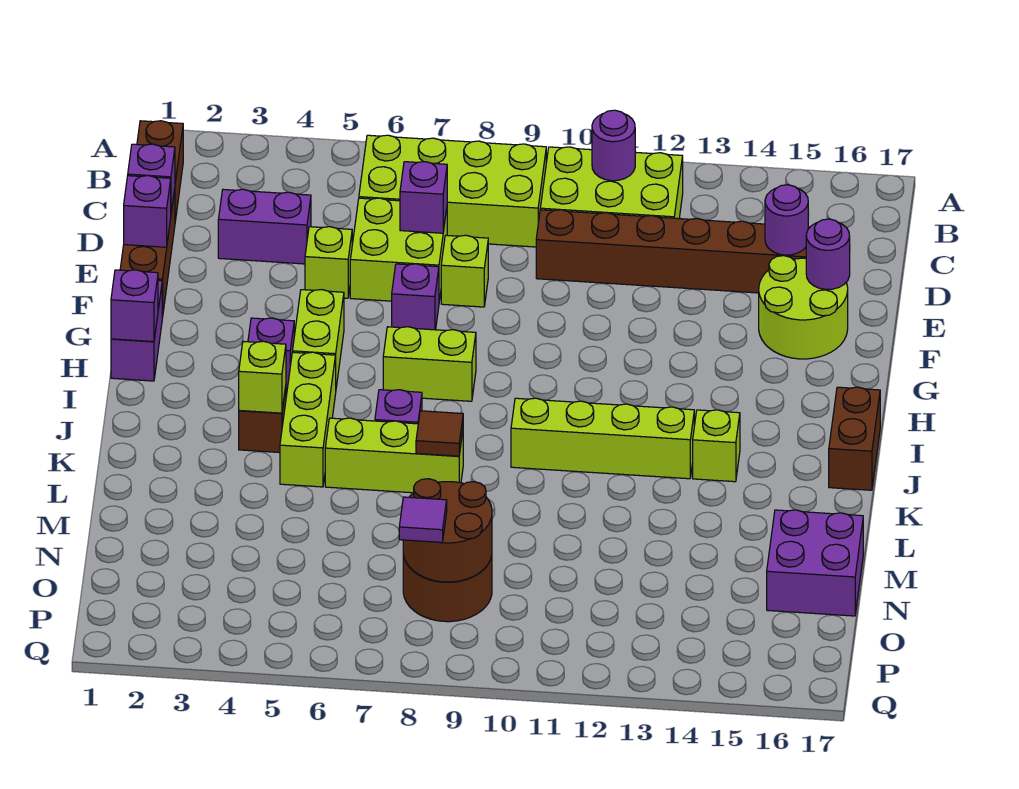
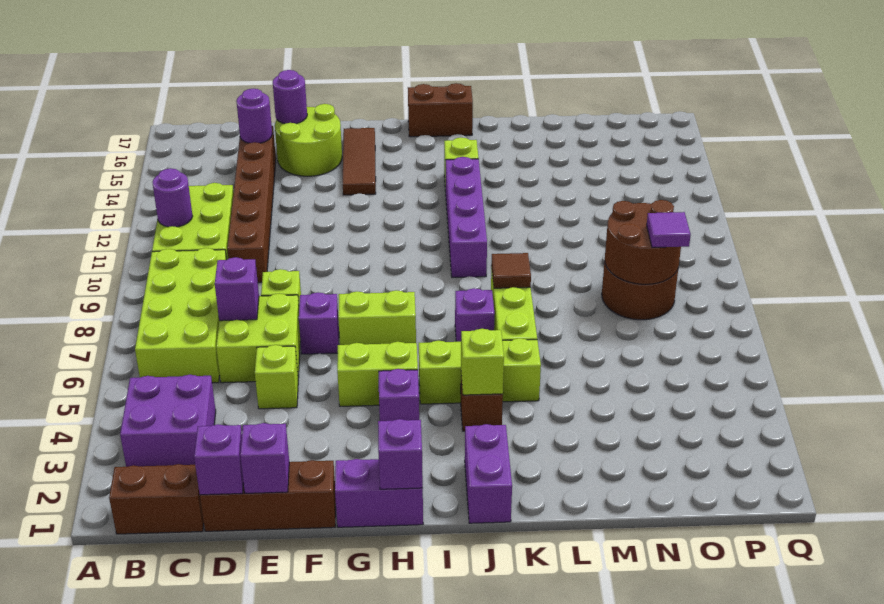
purple brick D3:D4 level 1 -> purple brick J1:J2 level 1
none -> brown tile G14:G16 level 1
lime brick H7:H8 level 1 -> lime brick G7:H7 level 1
lime brick J10:J13 level 1 -> purple brick J10:J13 level 1
purple brick M16:N17 level 1 -> purple brick B3:C4 level 1

